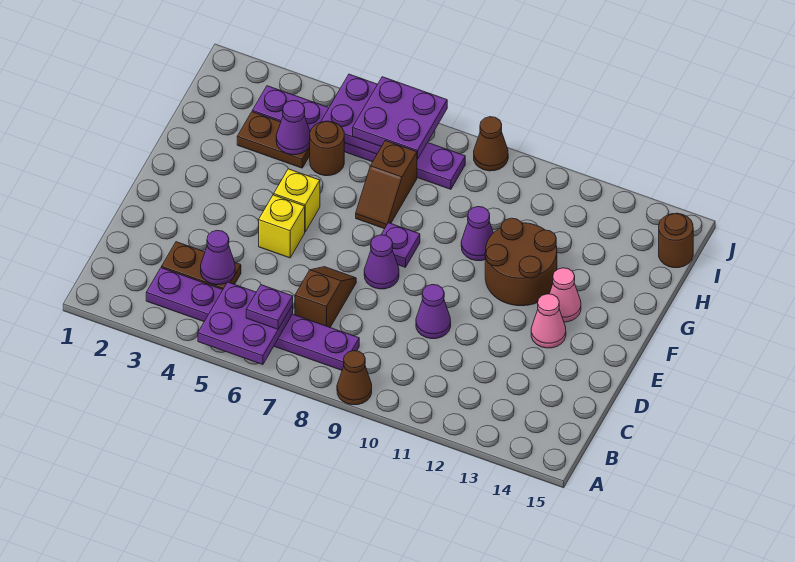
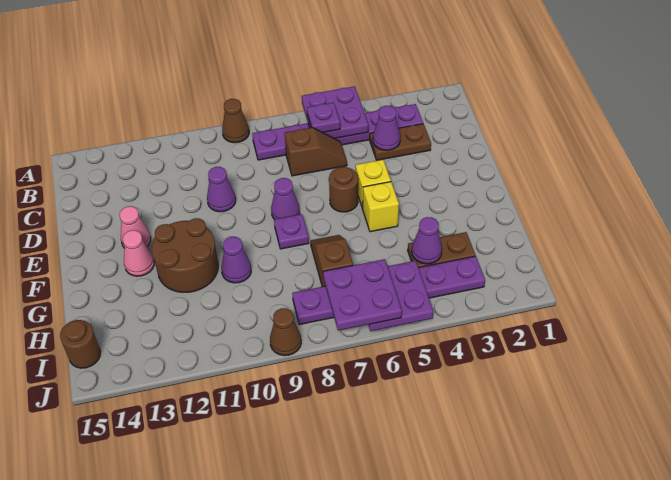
brown slope C7:D7 level 1 top C -> brown slope C6:C7 level 1 top 7
brown round brick H5 level 1 -> brown round brick E6 level 1

